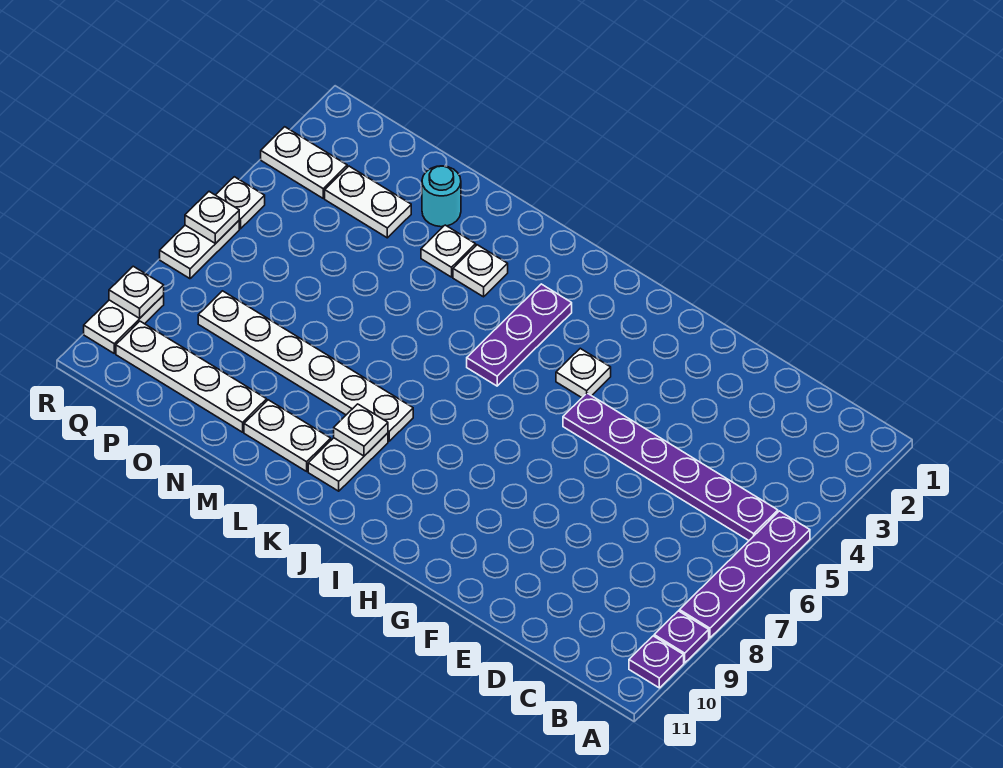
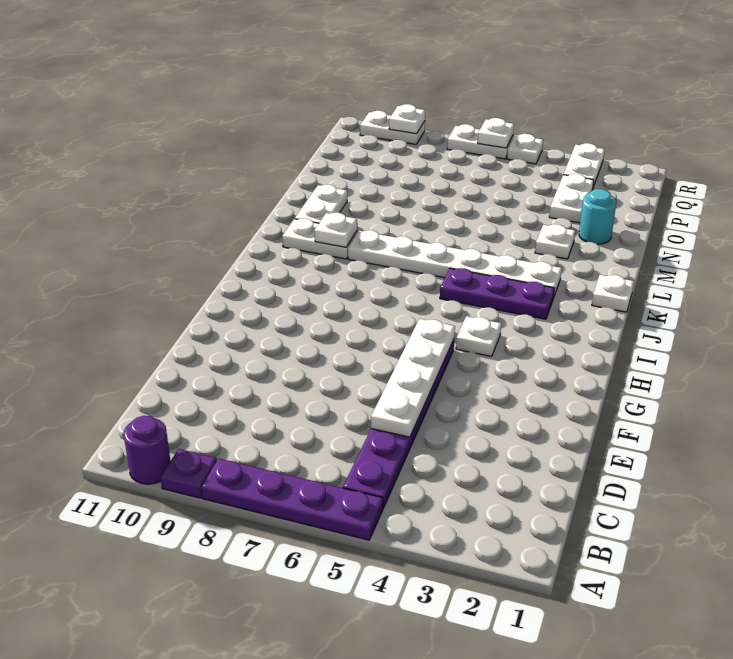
purple plate A10 level 1 -> purple round brick A10 level 1
white plate K8:P8 level 1 -> white plate K3:K8 level 1
white plate L3 level 1 -> white plate K1 level 1
white plate N10:Q10 level 1 -> white plate D5:G5 level 2

